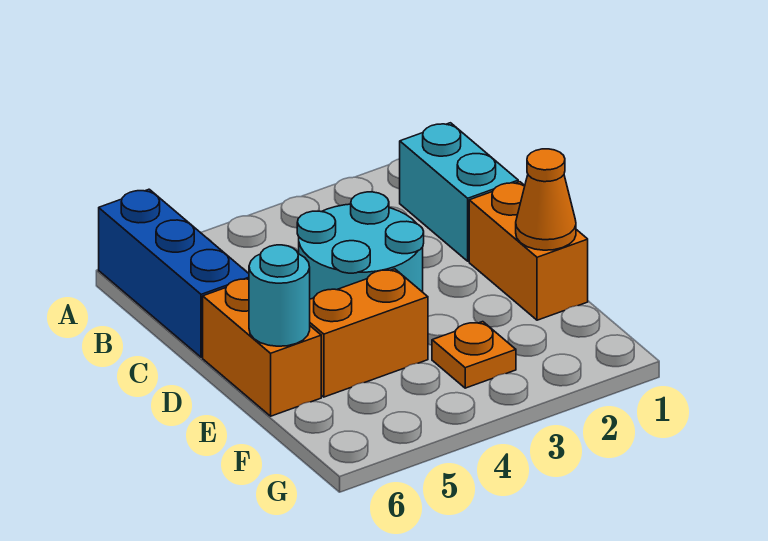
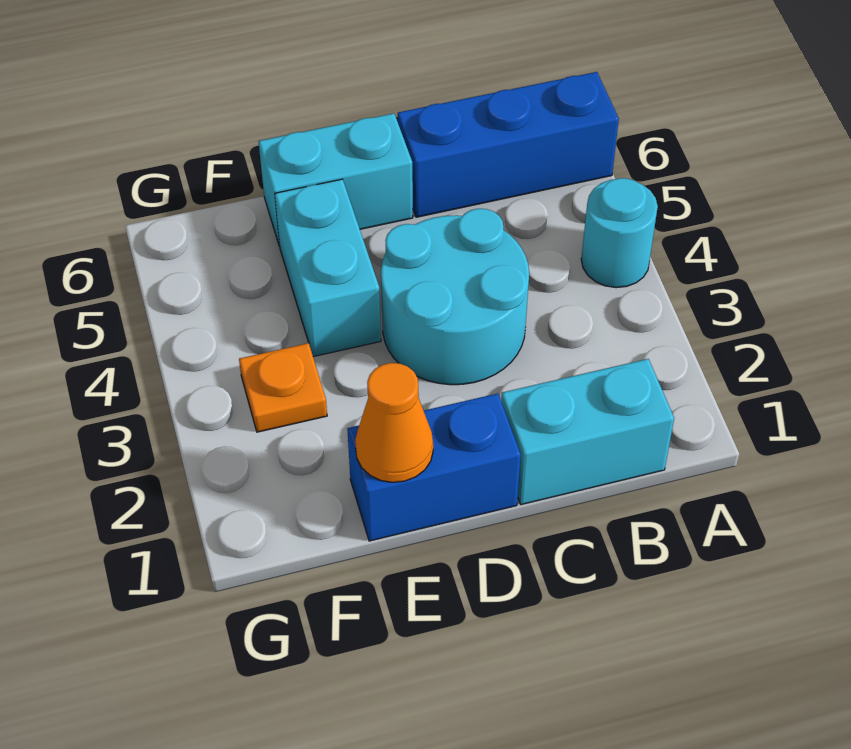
orange brick D1:E1 level 1 -> blue brick D1:E1 level 1
orange brick D6:E6 level 1 -> cyan brick D6:E6 level 1
orange brick E4:E5 level 1 -> cyan brick E4:E5 level 1
cyan round brick E6 level 2 -> cyan round brick A4 level 1

